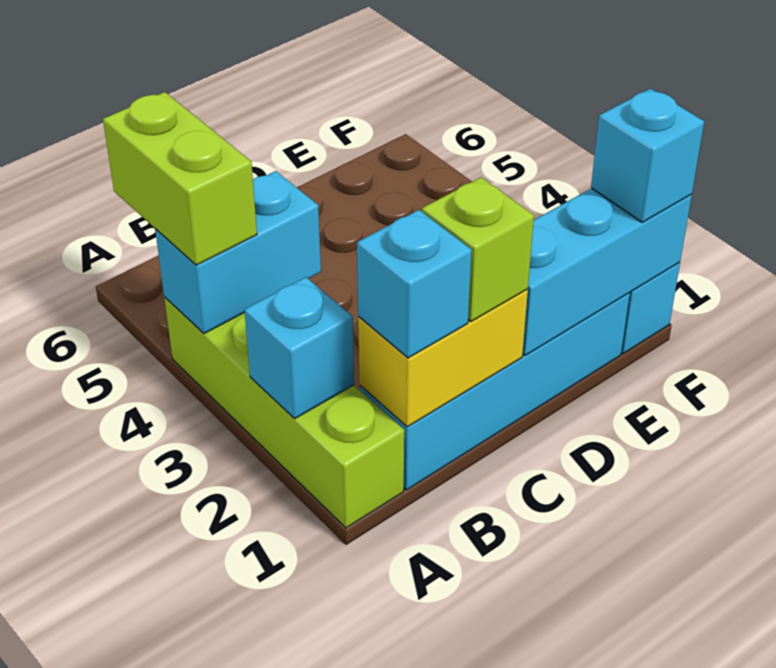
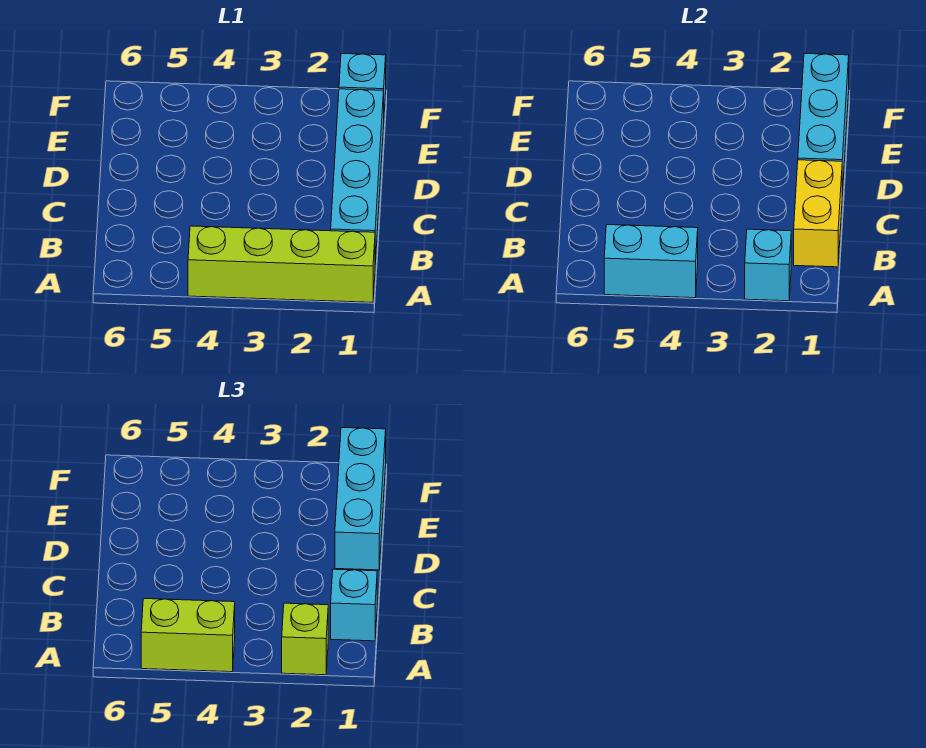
cyan brick A4:B4 level 2 -> cyan brick A4:A5 level 2
lime brick C1 level 3 -> lime brick A2 level 3
cyan brick F1 level 3 -> cyan brick D1:F1 level 3

